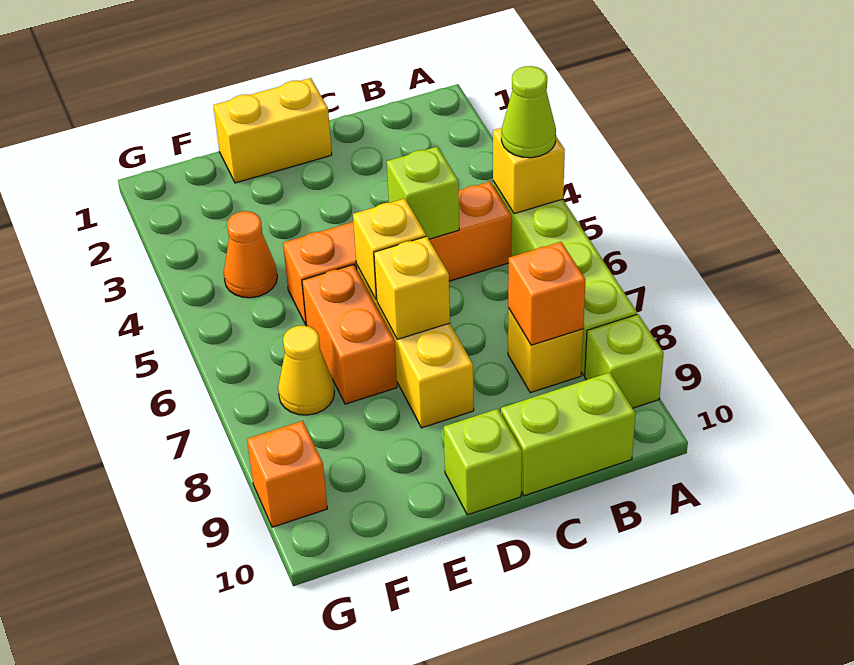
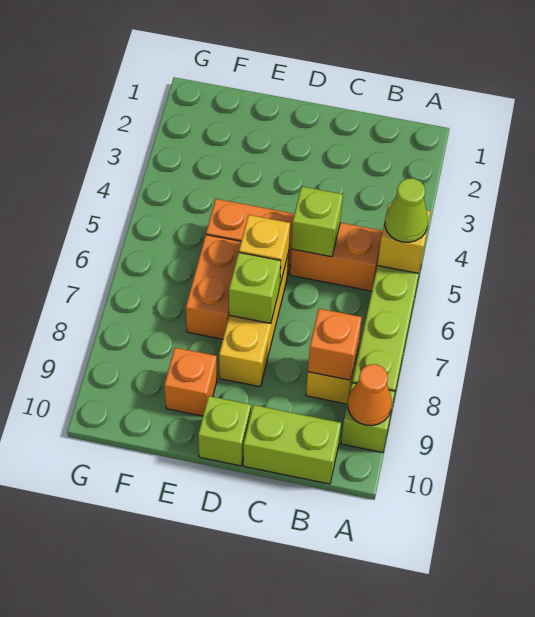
yellow brick D1:E1 level 1 -> none
yellow brick D7 level 2 -> lime brick D7 level 2
orange cone F4 level 1 -> orange cone A9 level 2
yellow cone F7 level 1 -> none
orange brick G9 level 1 -> orange brick E9 level 1

